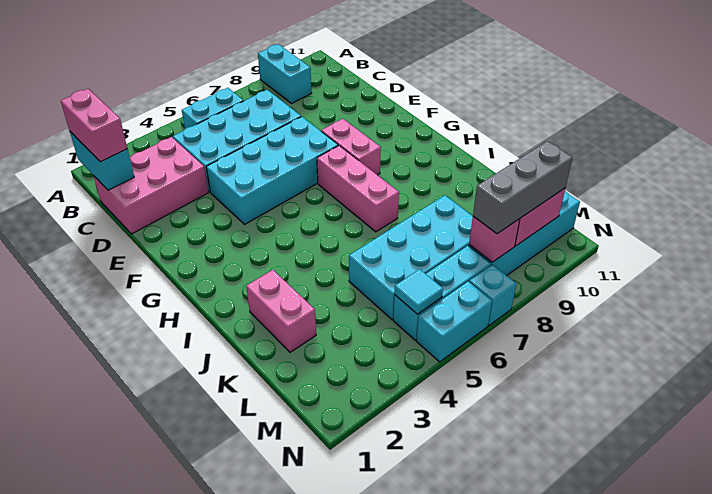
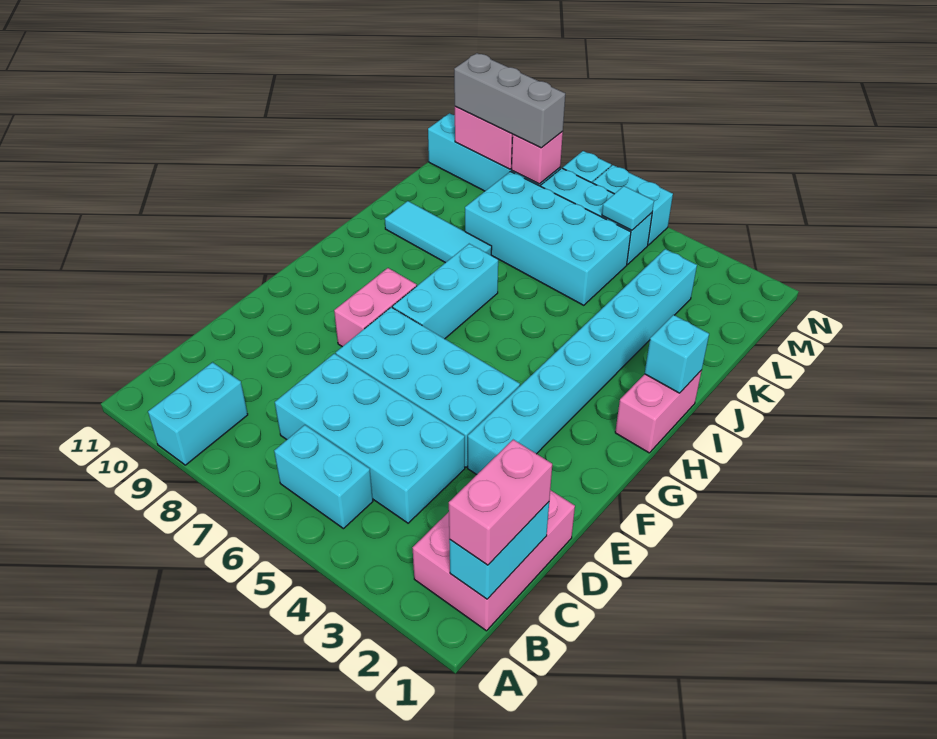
pink brick C1:D3 level 1 -> pink brick B1:D2 level 1
none -> cyan brick E3:L3 level 1
pink brick G7:I7 level 1 -> cyan brick G7:I7 level 1
none -> cyan brick I1 level 2
pink brick J2:K2 level 1 -> pink brick H1:I1 level 1
none -> cyan tile J8:J10 level 1

